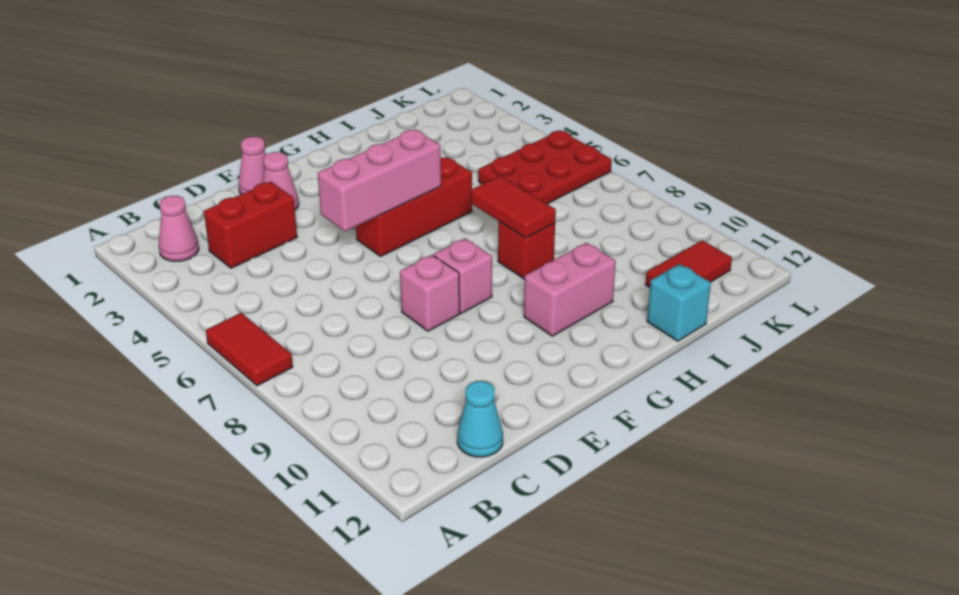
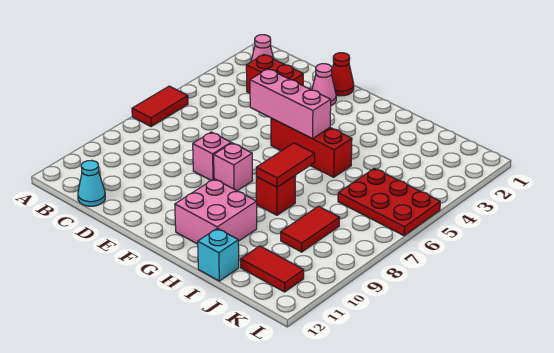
pink cone E1 level 1 -> red cone E1 level 1
pink brick G10:H10 level 1 -> pink brick G10:H11 level 1
none -> red tile J8:J9 level 1

